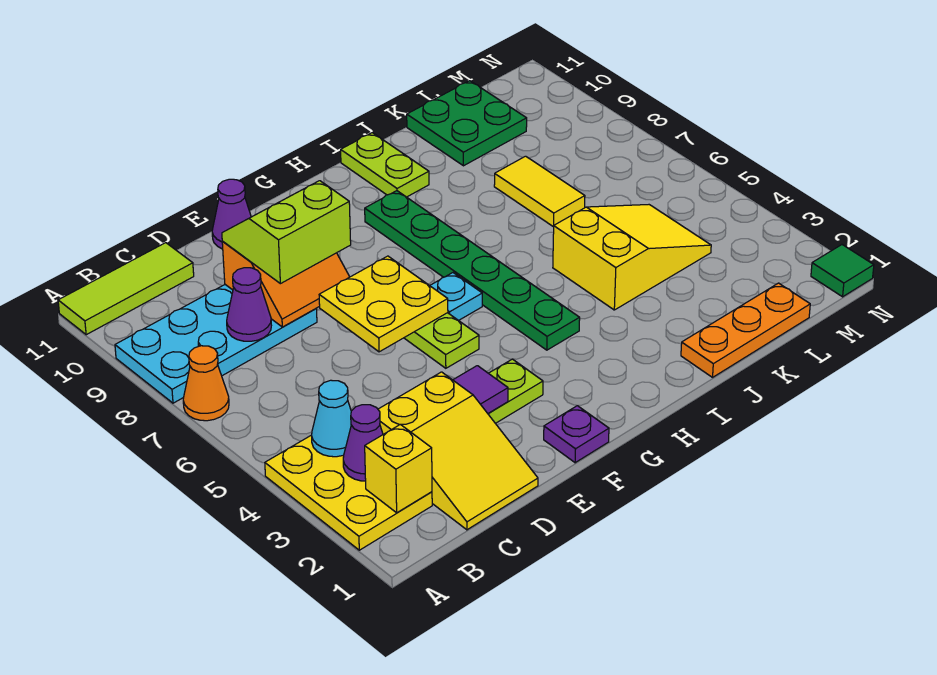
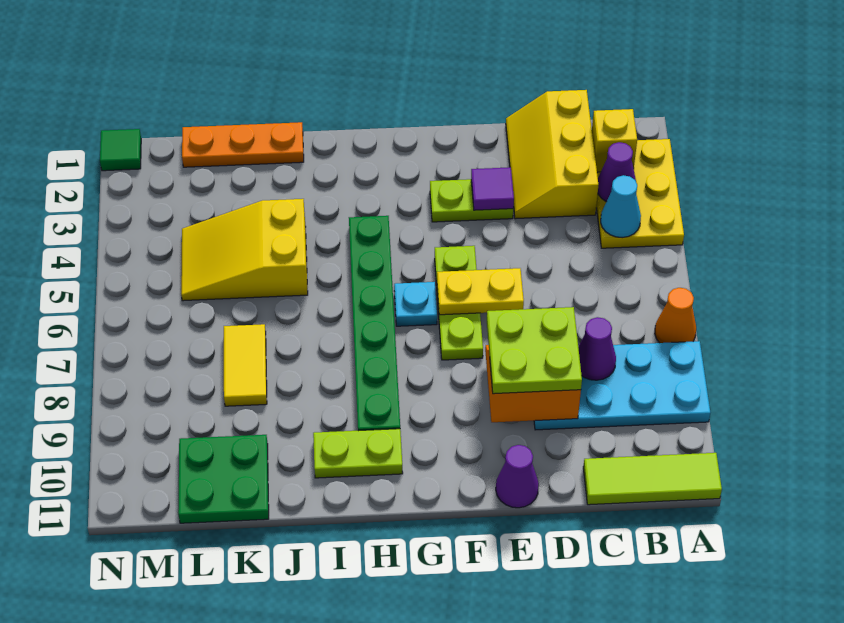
yellow slope C1:D3 level 1 top 3 -> yellow slope C1:D3 level 1 top C
lime slope D8:E9 level 3 top 8 -> lime plate D8:E9 level 3
yellow plate E6:F7 level 2 -> yellow plate E6:F6 level 2
purple plate F1 level 1 -> none
lime plate I10:I11 level 1 -> lime plate H10:I10 level 1

